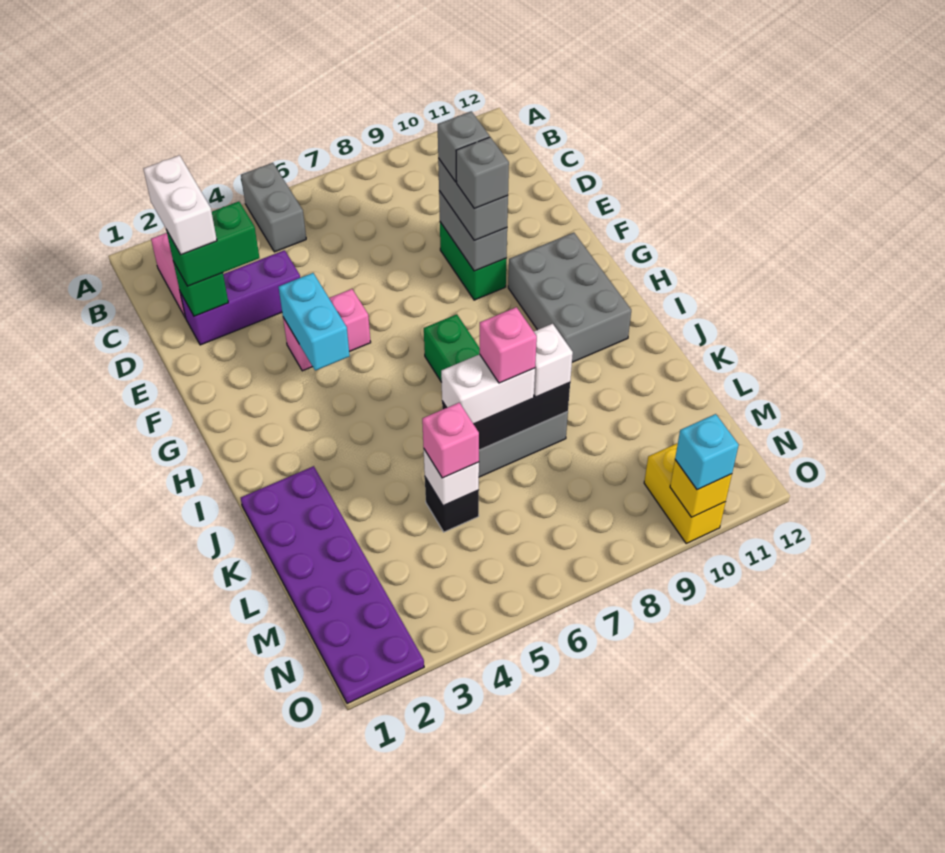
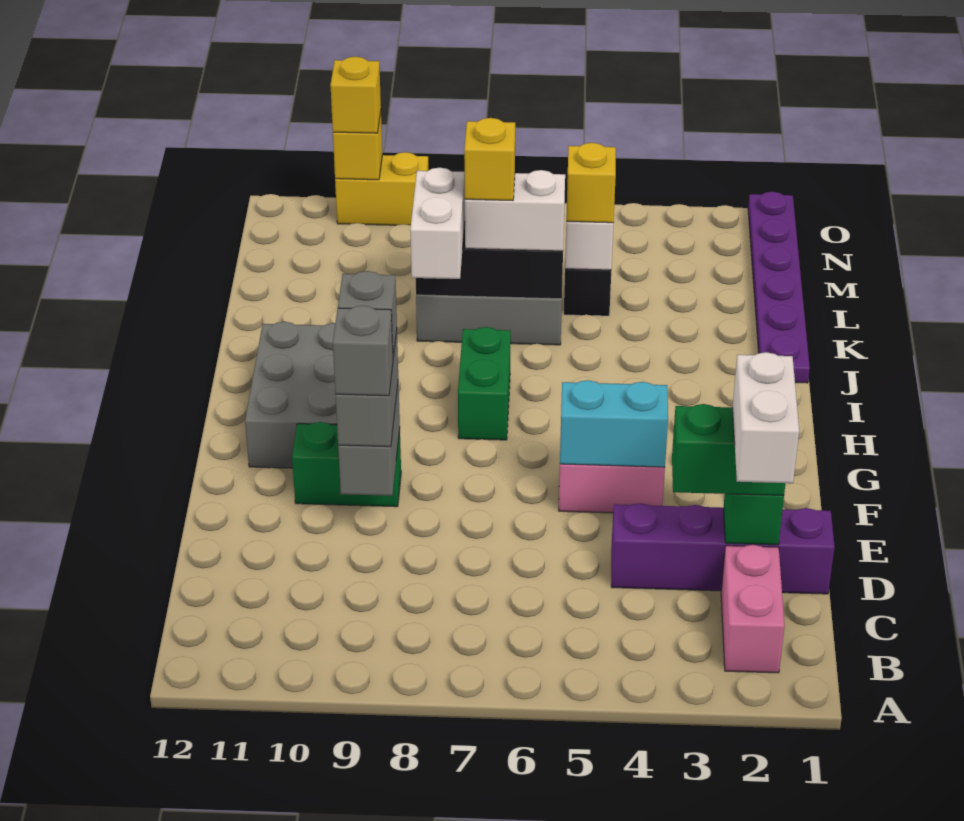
grey brick A5:B5 level 1 -> none
purple brick D2:D4 level 1 -> purple brick D1:D4 level 1
green brick E9:F9 level 1 -> green brick F9:F10 level 1
cyan brick F4:G4 level 2 -> cyan brick F4:F5 level 2
purple plate J1:O2 level 1 -> purple plate J1:O1 level 1
pink brick K7 level 4 -> yellow brick K7 level 4
white brick K8 level 3 -> white brick J8:K8 level 3
pink brick L5 level 3 -> yellow brick L5 level 3
yellow brick N10:O10 level 1 -> yellow brick O9:O10 level 1
cyan brick O10 level 3 -> yellow brick O10 level 3

